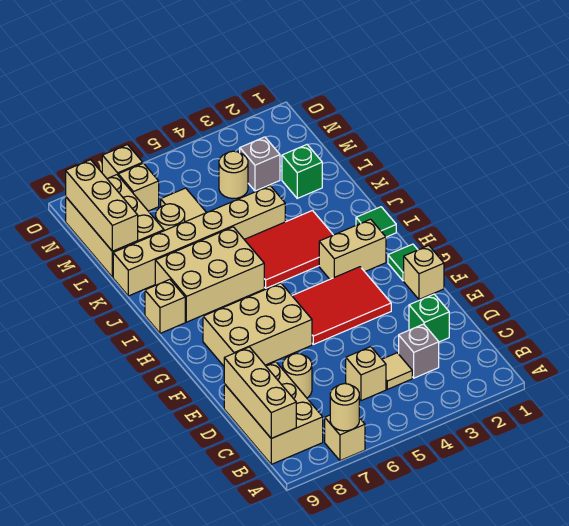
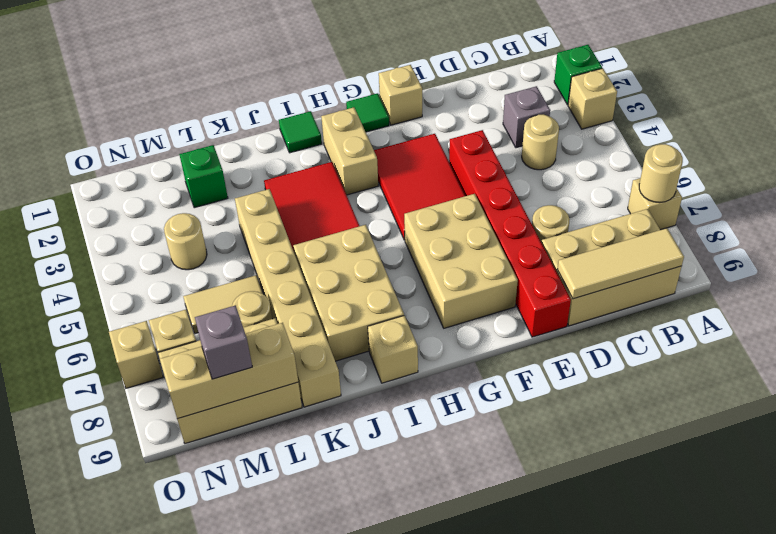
tan brick B9:D9 level 2 -> tan tile B9:D9 level 2
tan tile C4 level 1 -> tan round brick C4 level 1
tan brick C5 level 1 -> tan brick A3 level 1
green brick D2 level 1 -> green brick A2 level 1
none -> red brick E4:E9 level 1
grey brick M3 level 1 -> grey brick M9 level 3

